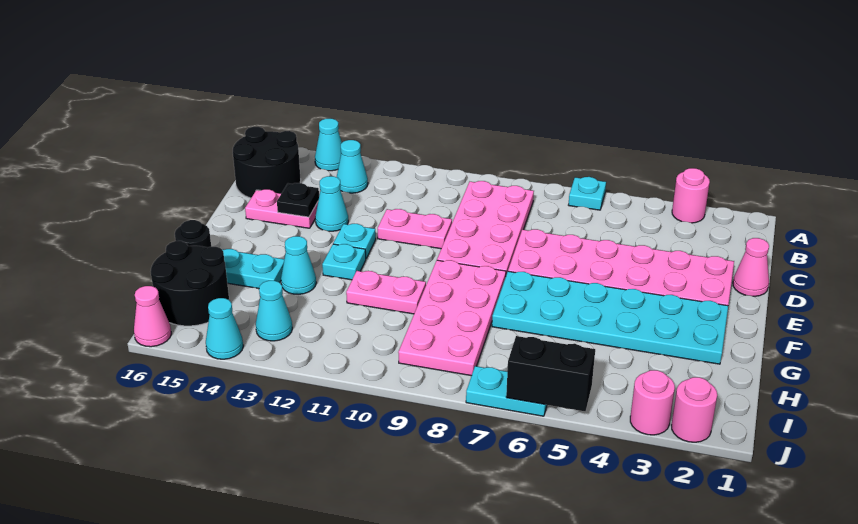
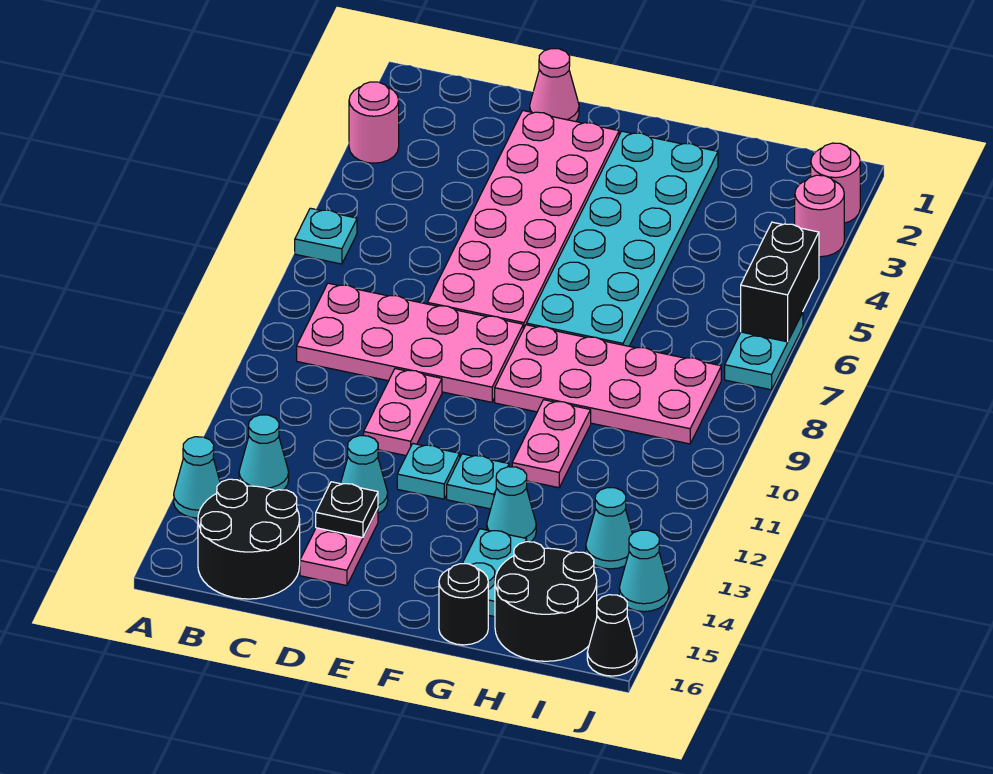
pink cone J16 level 1 -> black cone J16 level 1

